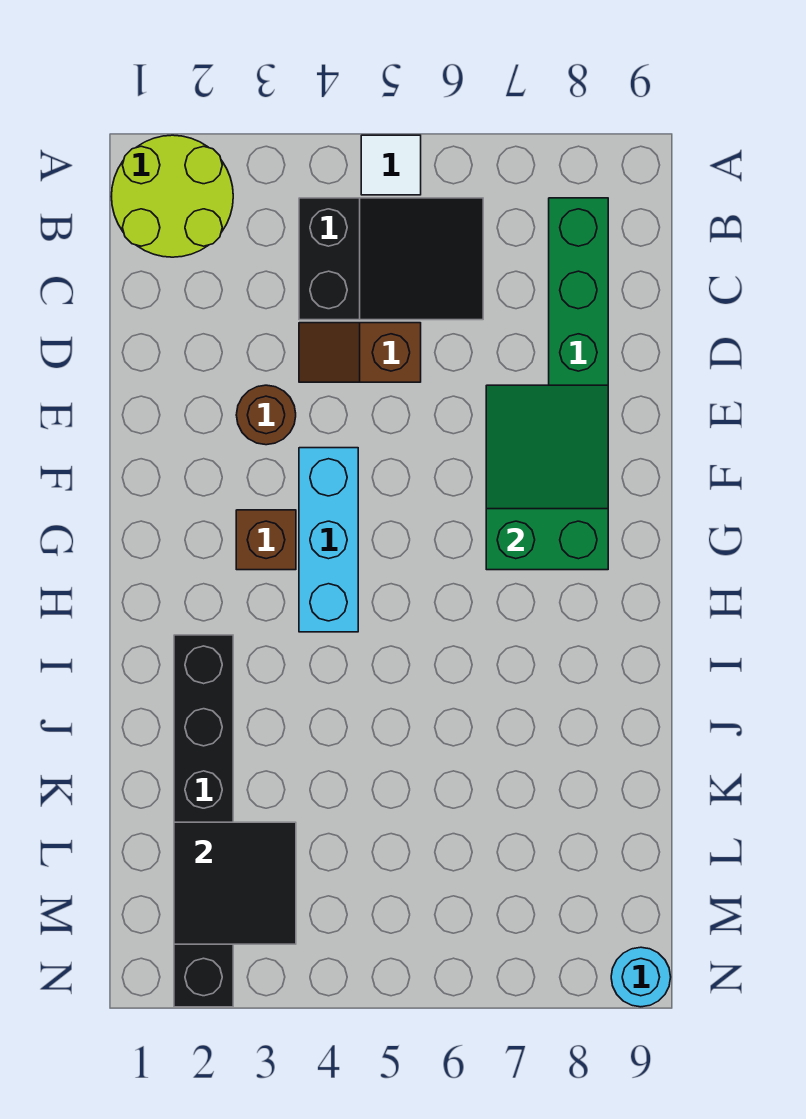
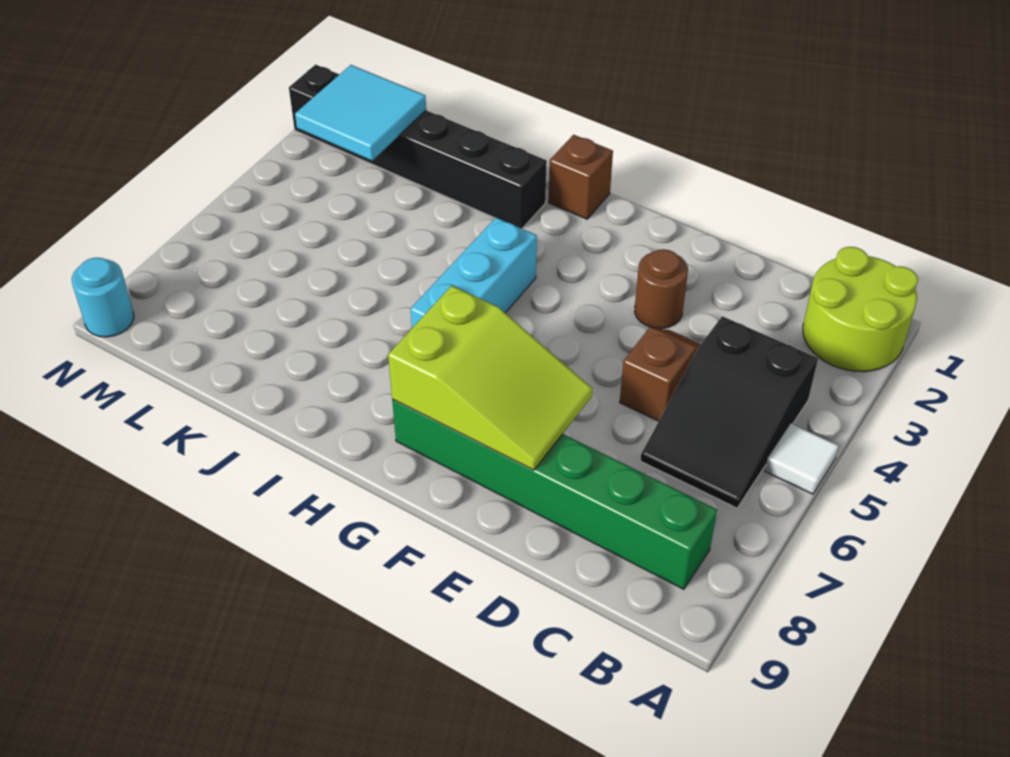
green slope E7:G8 level 2 top G -> lime slope E7:G8 level 2 top G
cyan brick F4:H4 level 1 -> cyan brick H4:H6 level 1
brown brick G3 level 1 -> brown brick H1 level 1
black tile L2:M3 level 2 -> cyan tile L2:M3 level 2

